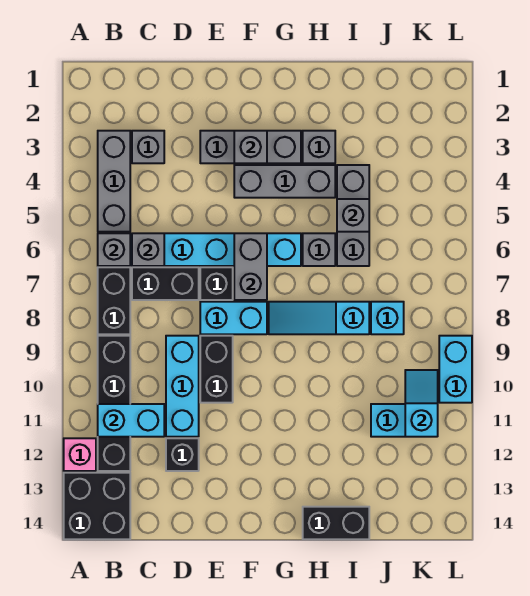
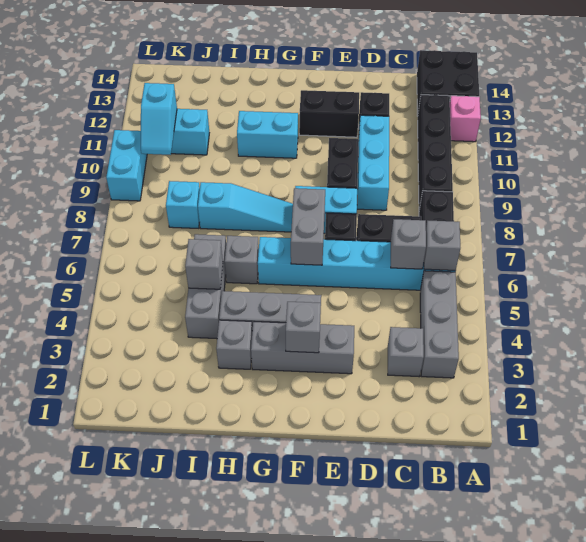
cyan brick B11:C11 level 2 -> cyan brick G11:H11 level 1
black brick H14:I14 level 1 -> black brick E12:F12 level 1

